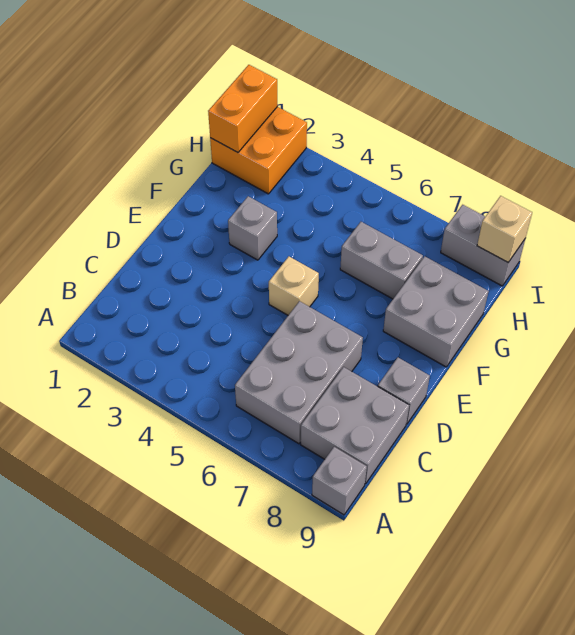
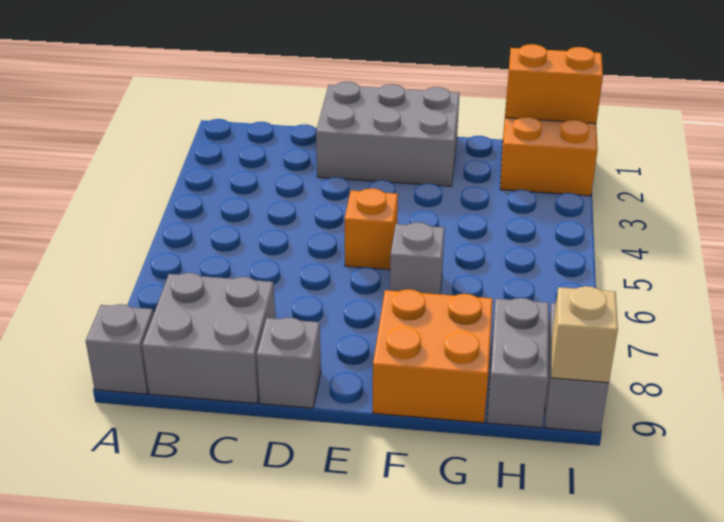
grey brick B6:D7 level 1 -> grey brick D1:F2 level 1
tan brick E5 level 1 -> orange brick E5 level 1
grey brick F3 level 1 -> grey brick F6 level 1
grey brick F8:G9 level 1 -> orange brick F8:G9 level 1
grey brick G6:G7 level 1 -> grey brick H8:H9 level 1

